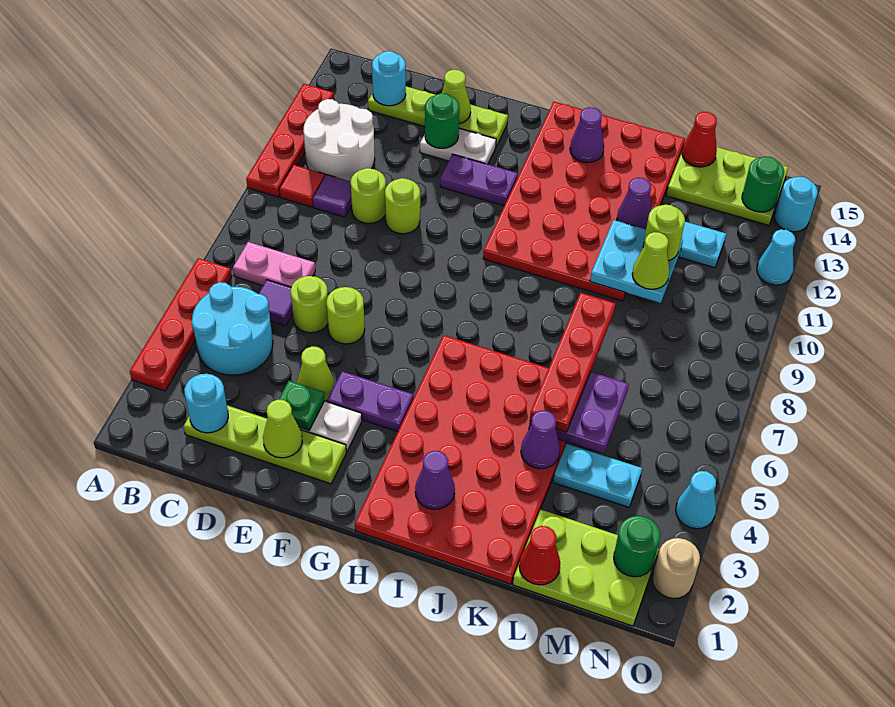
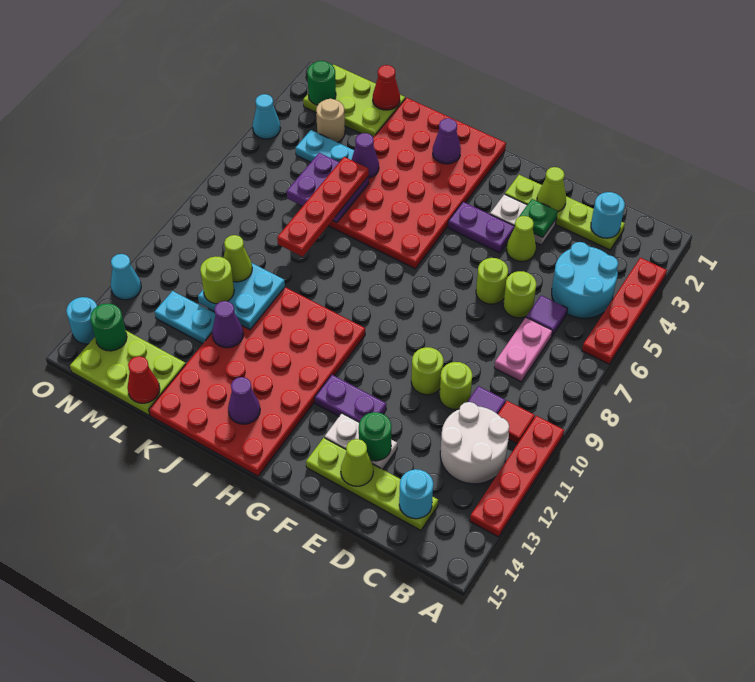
pink plate B7:C7 level 1 -> pink plate C7:C8 level 1
tan round brick O2 level 1 -> tan round brick M3 level 1

